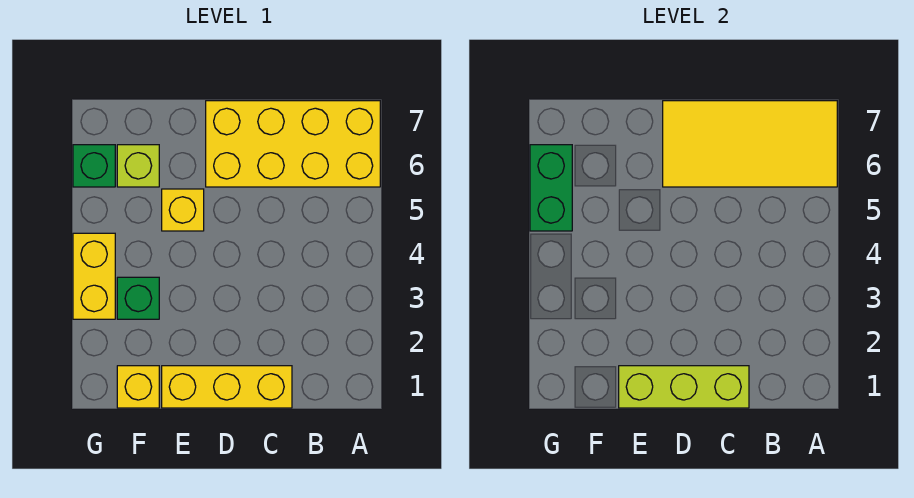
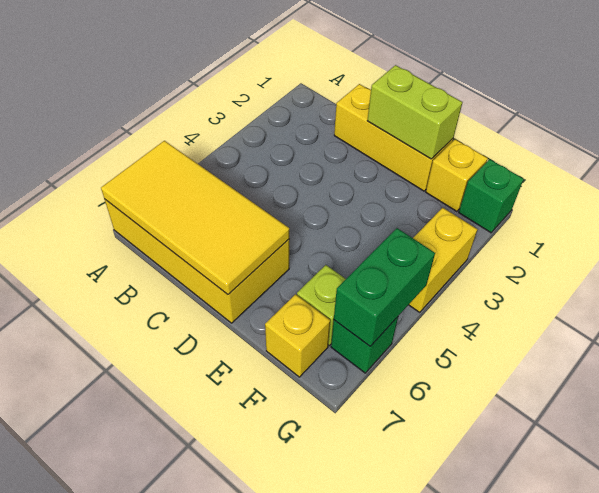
lime brick C1:E1 level 2 -> lime brick D1:E1 level 2
yellow brick E5 level 1 -> yellow brick F7 level 1
green brick F3 level 1 -> green brick G1 level 1

